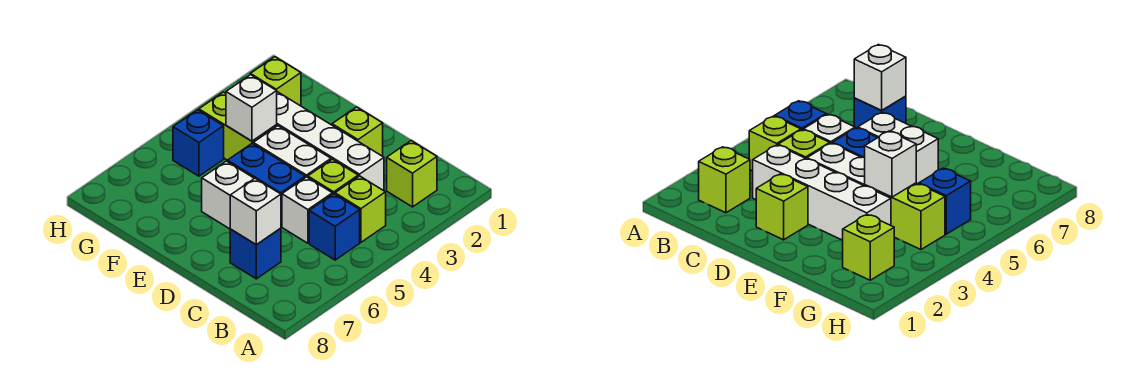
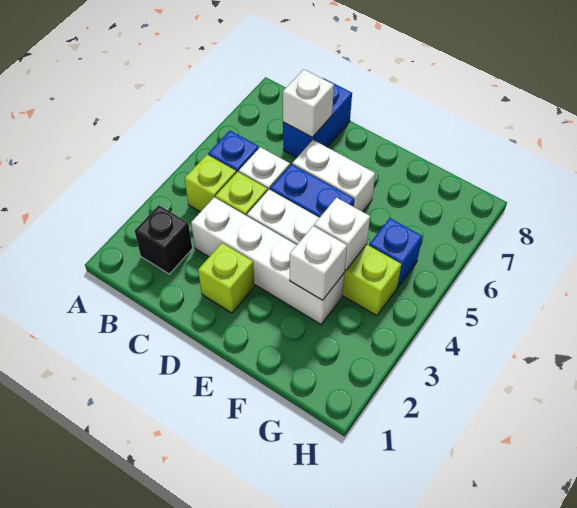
lime brick B2 level 1 -> black brick B2 level 1
blue brick C7 level 1 -> blue brick C7:C8 level 1
none -> white brick F3 level 2
lime brick G2 level 1 -> none

